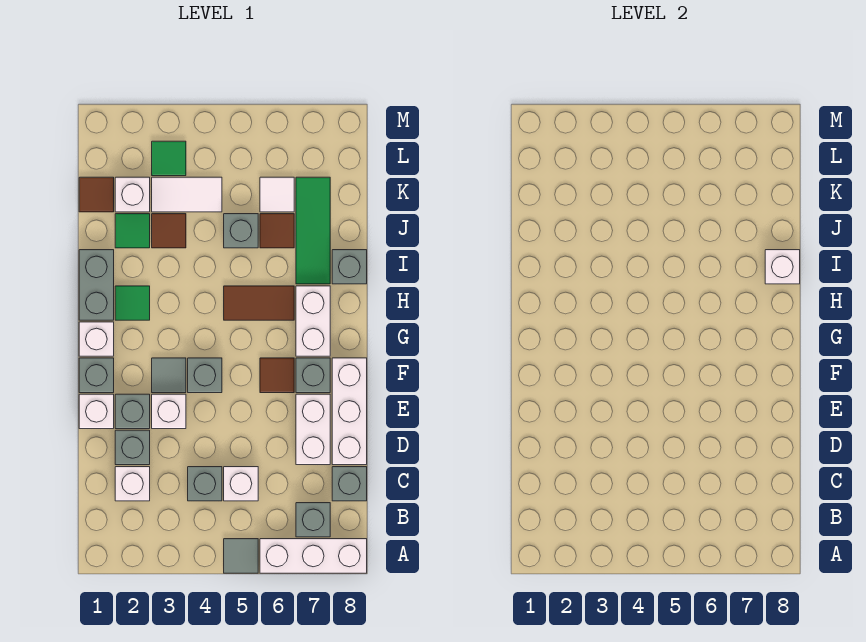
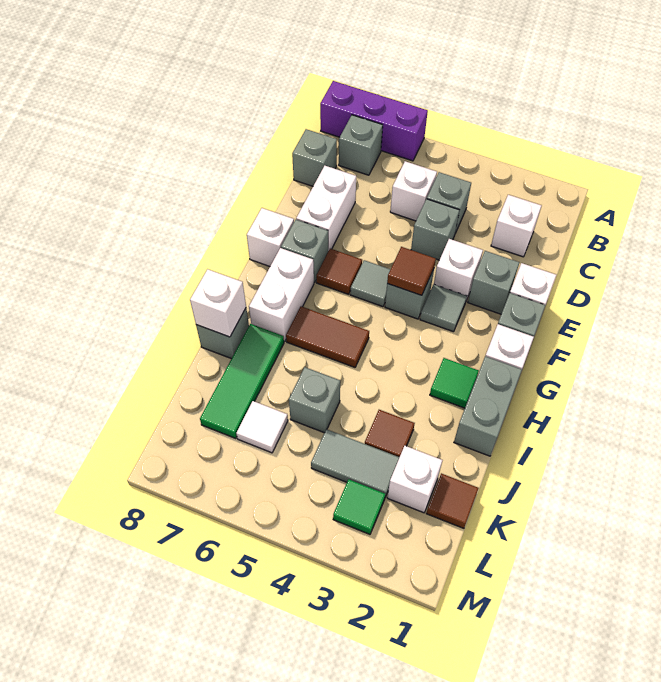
grey tile A5 level 1 -> grey tile F5 level 1
white brick A6:A8 level 1 -> purple brick A6:A8 level 1
grey brick D2 level 1 -> grey brick D4 level 1
white brick D8:F8 level 1 -> white brick F8 level 1
green tile J2 level 1 -> none
brown tile J6 level 1 -> brown tile F4 level 2
white tile K3:K4 level 1 -> grey tile K3:K4 level 1

